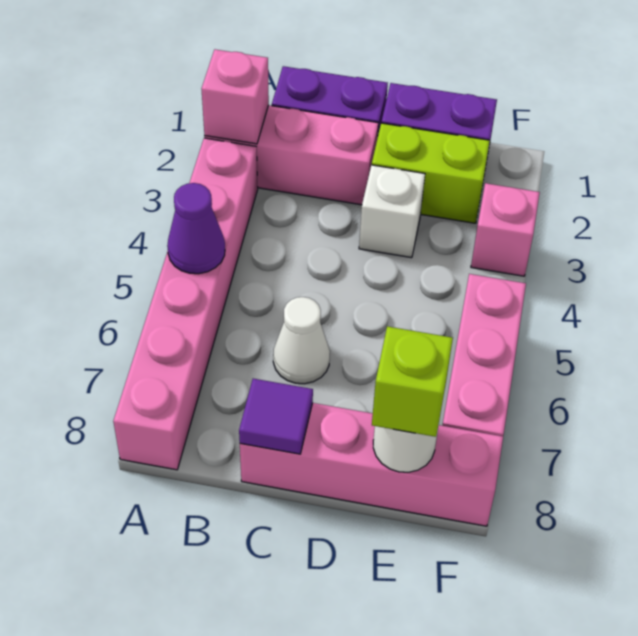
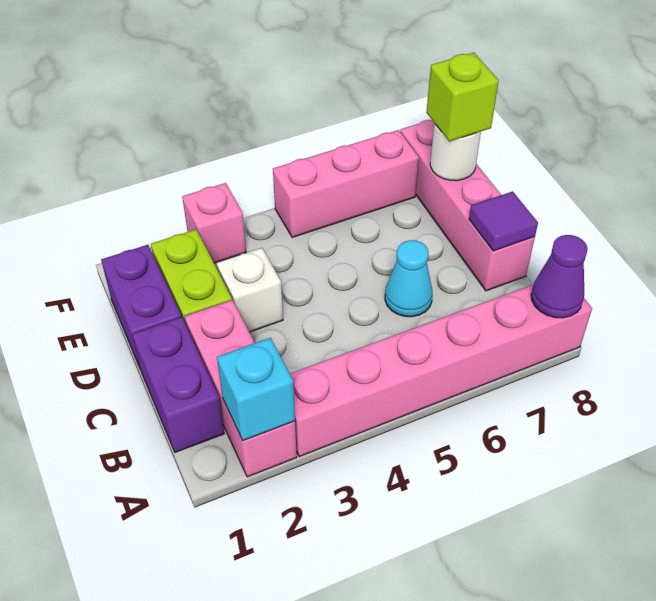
pink brick A2 level 2 -> cyan brick A2 level 2
purple cone A5 level 2 -> purple cone A8 level 2
white cone C6 level 1 -> cyan cone C6 level 1

